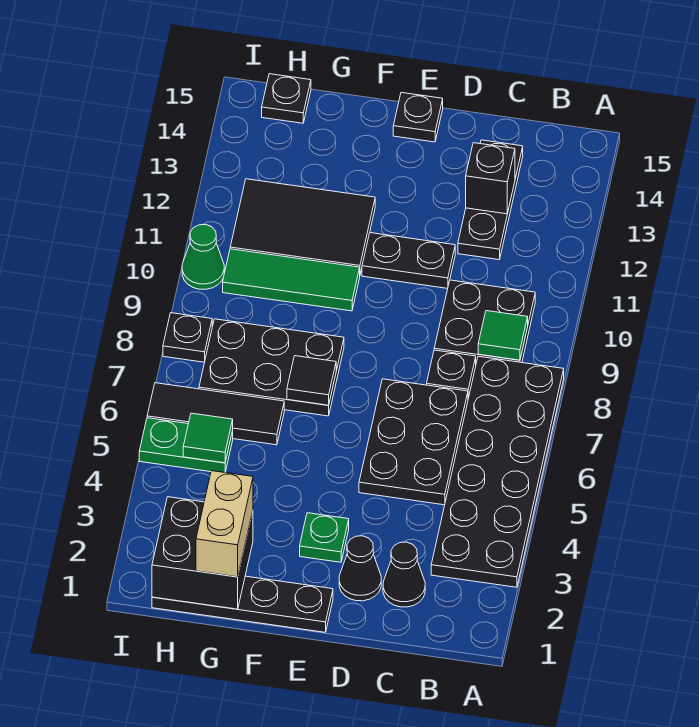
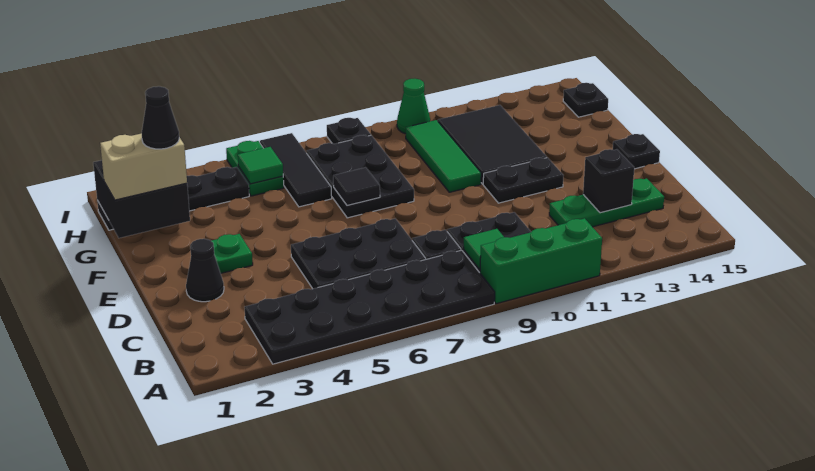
none -> green brick A9:A11 level 1
black cone C2 level 1 -> black cone G2 level 4
black plate C12:C14 level 1 -> green plate C12:C14 level 1
black plate D11:E11 level 1 -> black plate E11:E12 level 1
black plate E1:H1 level 1 -> black plate H1:H4 level 1

